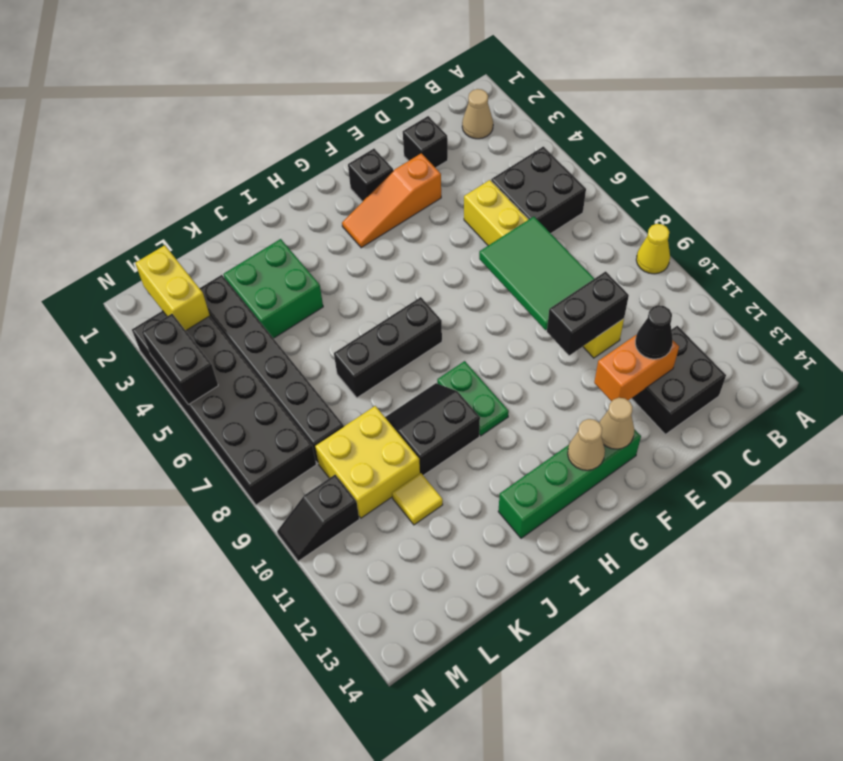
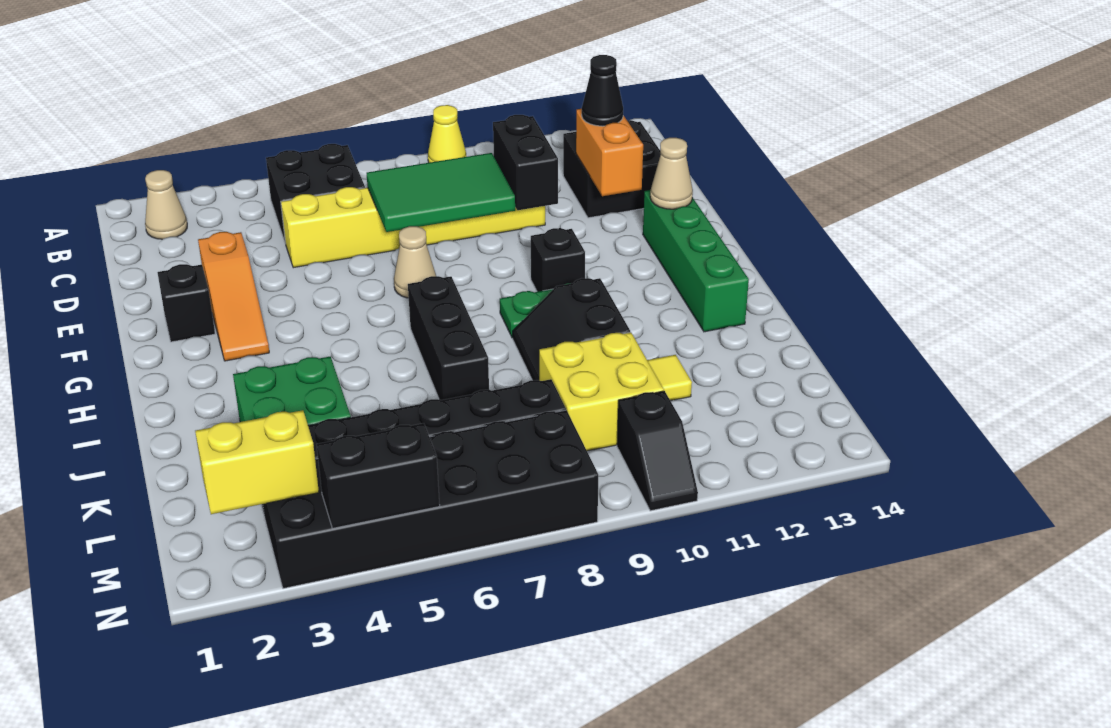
black brick D2 level 1 -> black brick G10 level 1
tan cone G13 level 2 -> tan cone F7 level 1

